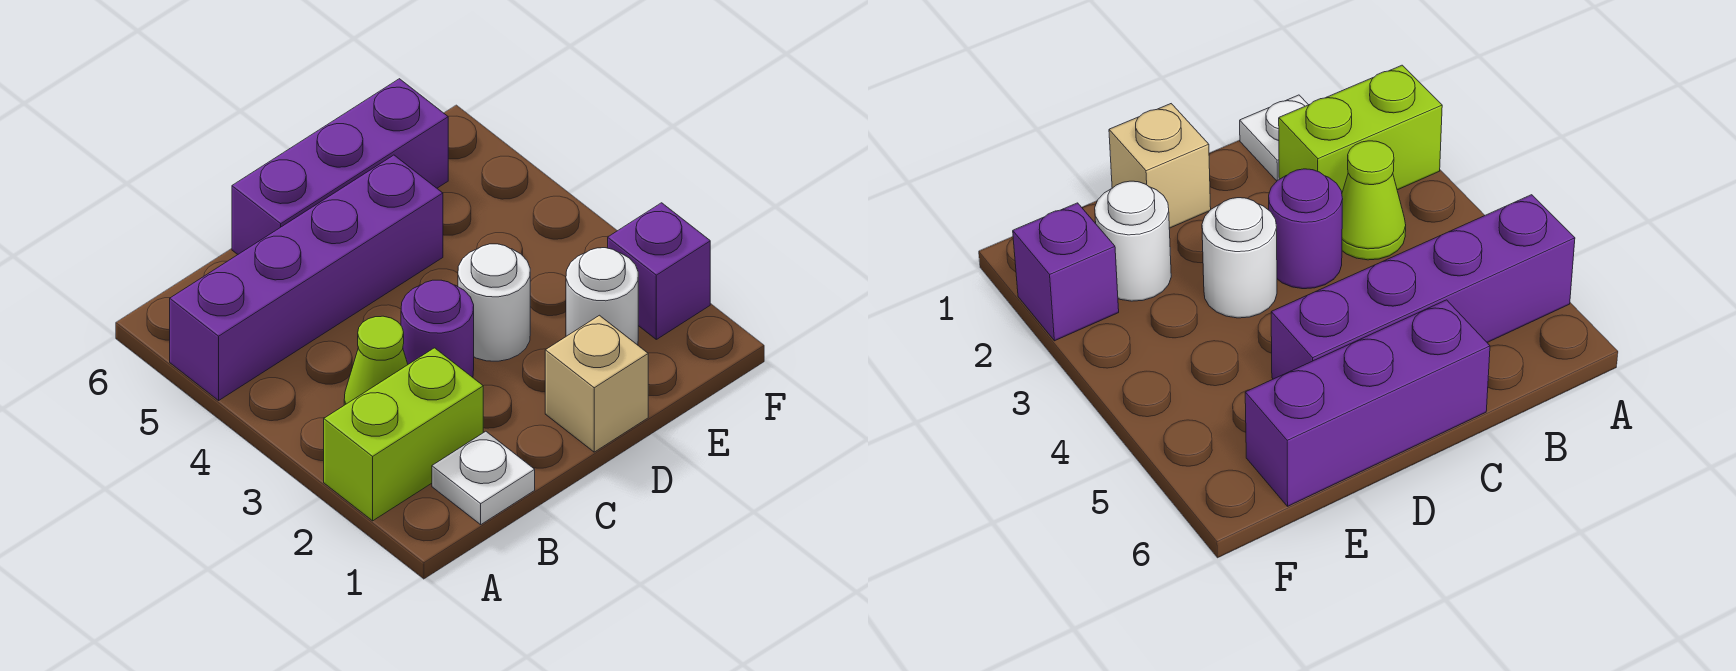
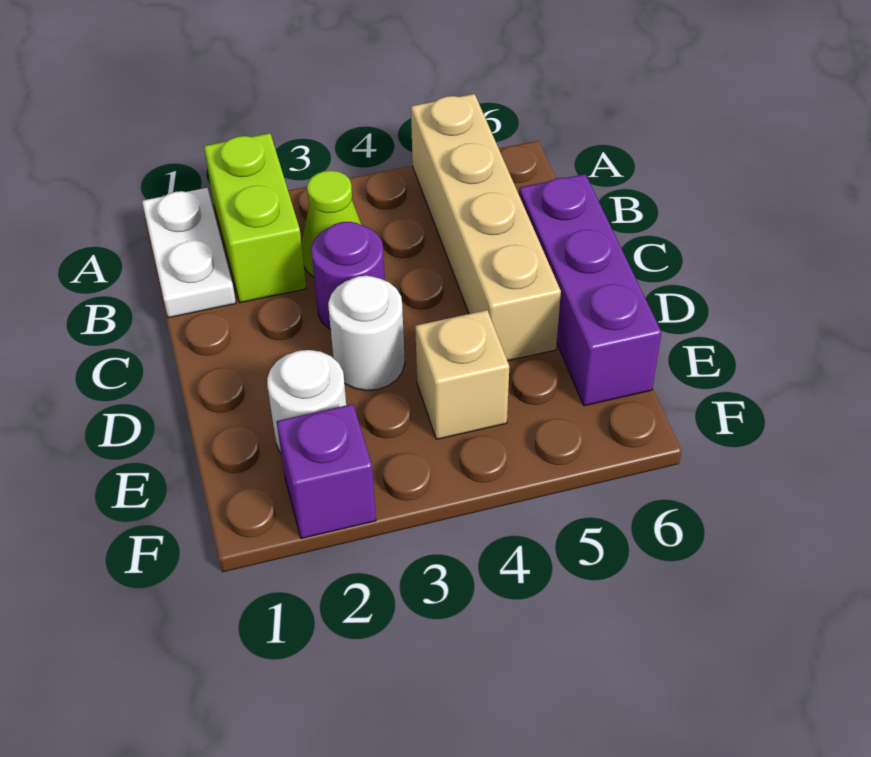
purple brick A5:D5 level 1 -> tan brick A5:D5 level 1
white plate B1 level 1 -> white plate A1:B1 level 1
tan brick D1 level 1 -> tan brick E4 level 1

